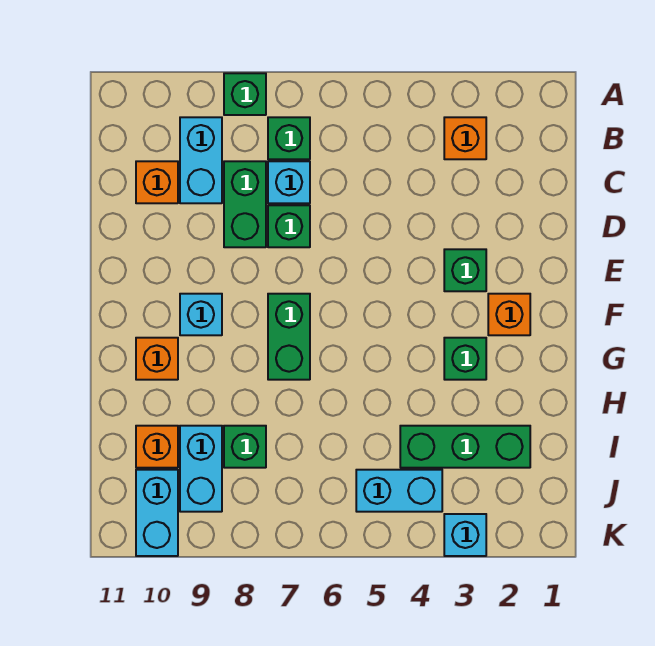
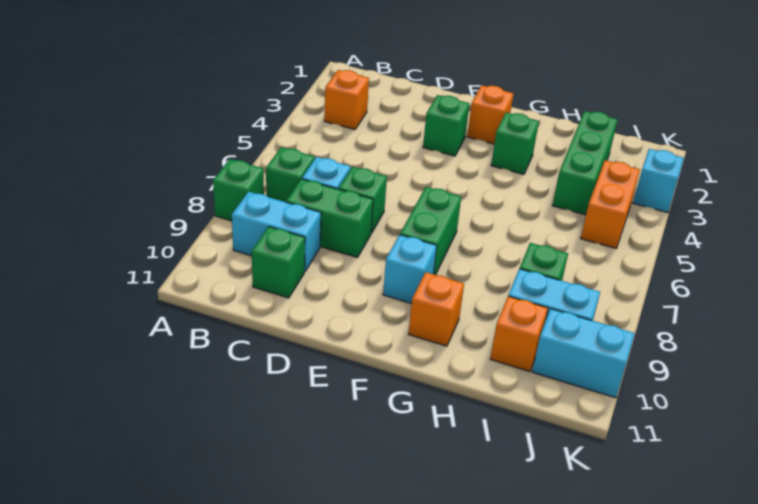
orange brick C10 level 1 -> green brick C10 level 1
green brick F7:G7 level 1 -> green brick F7:F8 level 1
cyan brick J4:J5 level 1 -> orange brick J4:J5 level 1

